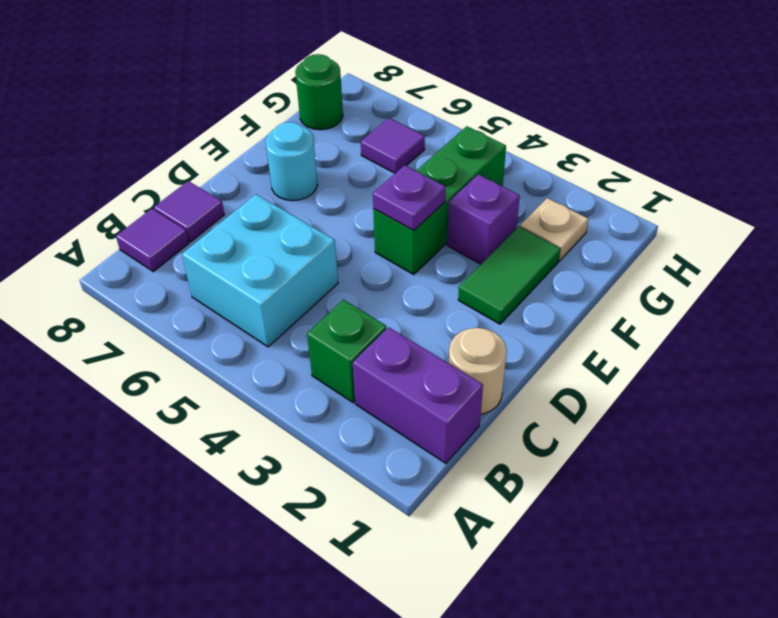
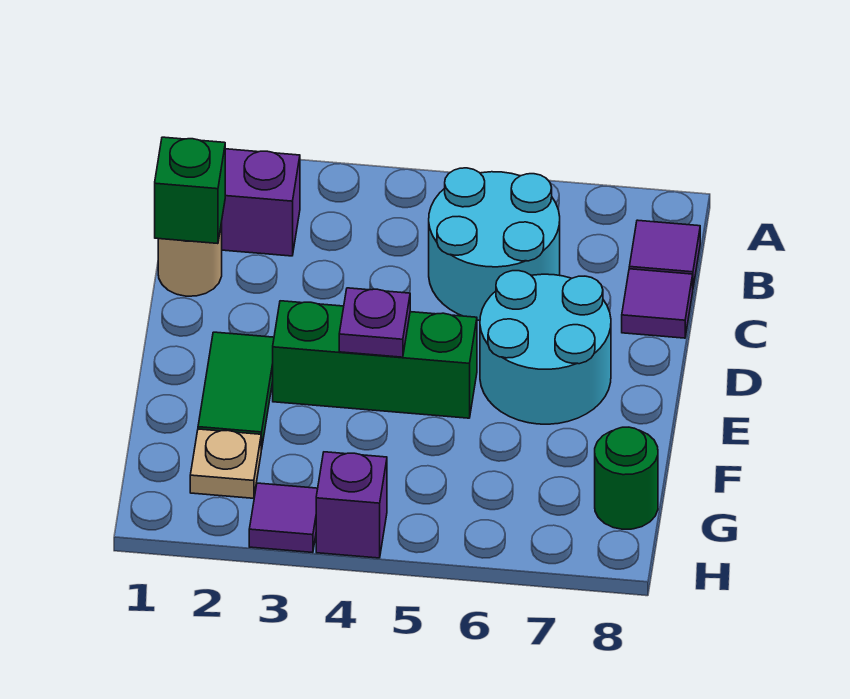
green brick B3 level 1 -> green brick C1 level 2
cyan brick B5:C6 level 1 -> cyan round brick B5:C6 level 1
green brick E4:G4 level 1 -> green brick E3:E5 level 1
cyan round brick E7 level 1 -> cyan round brick D6:E7 level 1
purple brick F3 level 1 -> purple brick H4 level 1
purple tile G6 level 1 -> purple tile H3 level 1

